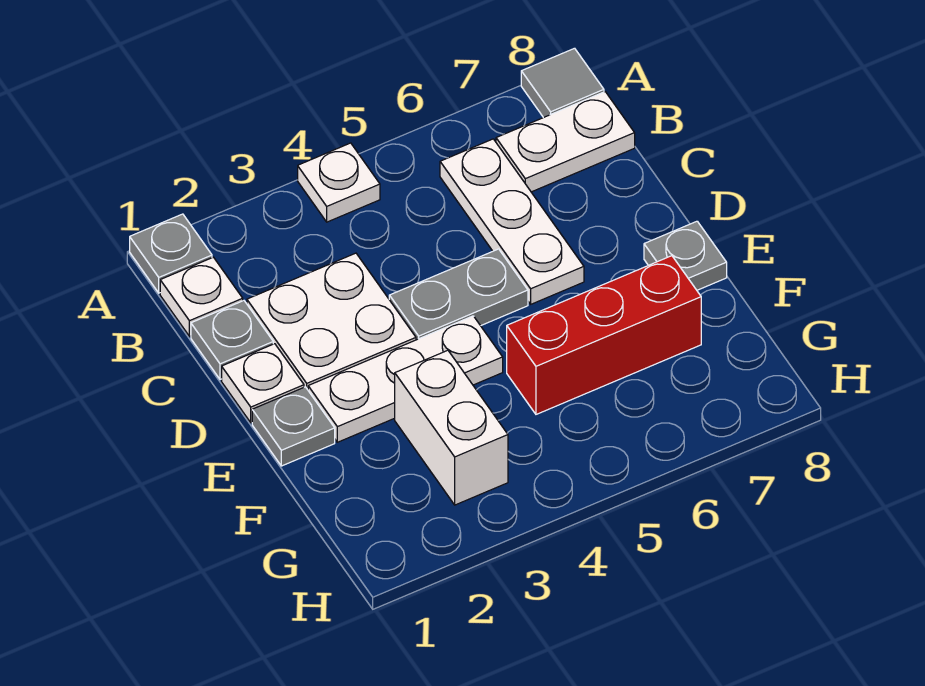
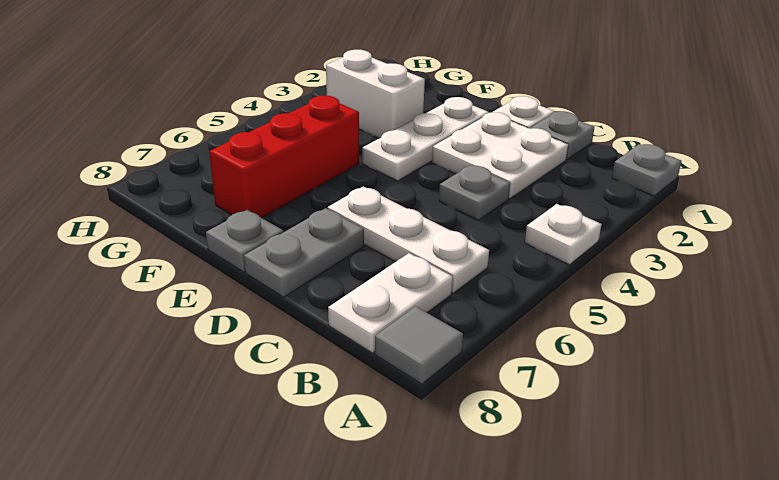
white plate B1 level 1 -> none
grey plate D4:D5 level 1 -> grey plate D7:D8 level 1
grey plate E1 level 1 -> grey plate C4 level 1

